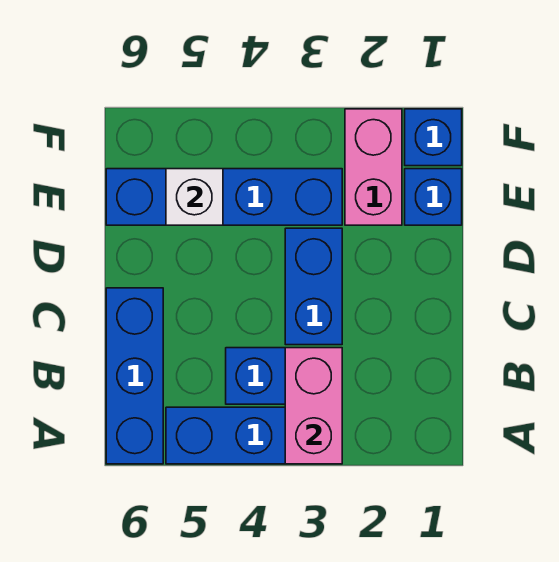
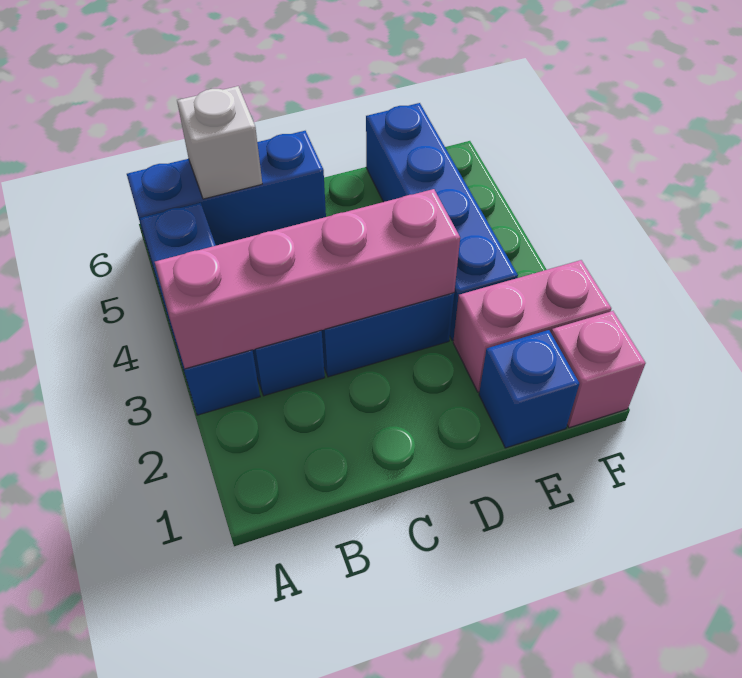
pink brick A3:B3 level 2 -> pink brick A3:D3 level 2
white brick E5 level 2 -> white brick B6 level 2
blue brick F1 level 1 -> pink brick F1 level 1

